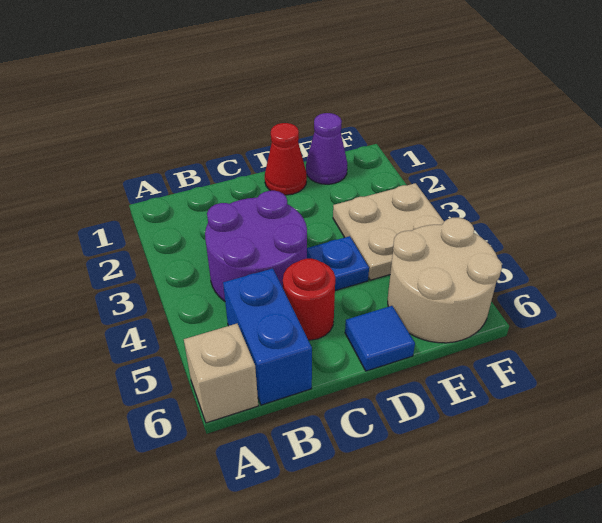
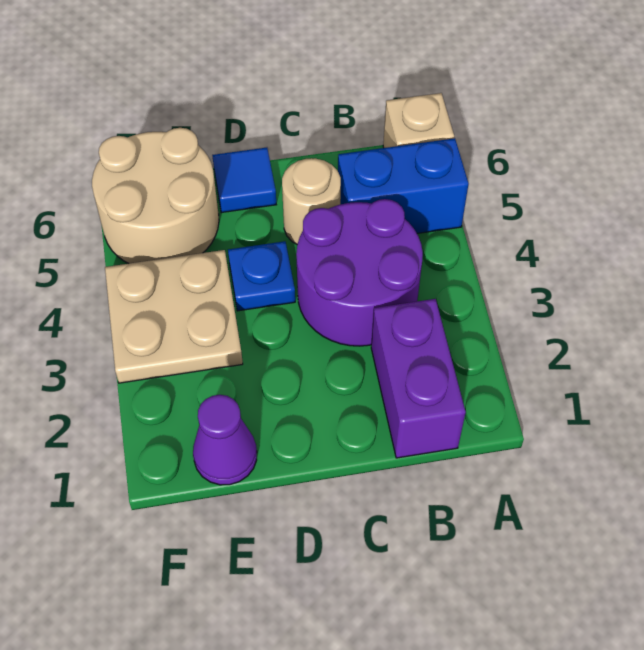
none -> purple brick B1:B2 level 1
blue brick B5:B6 level 1 -> blue brick A5:B5 level 1
red round brick C5 level 1 -> tan round brick C5 level 1
red cone D1 level 1 -> none

